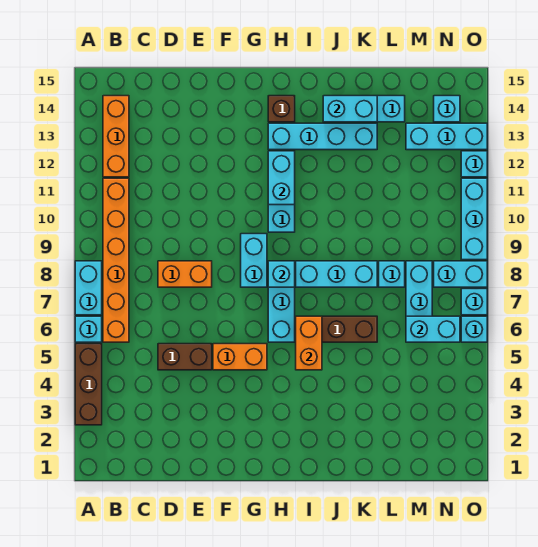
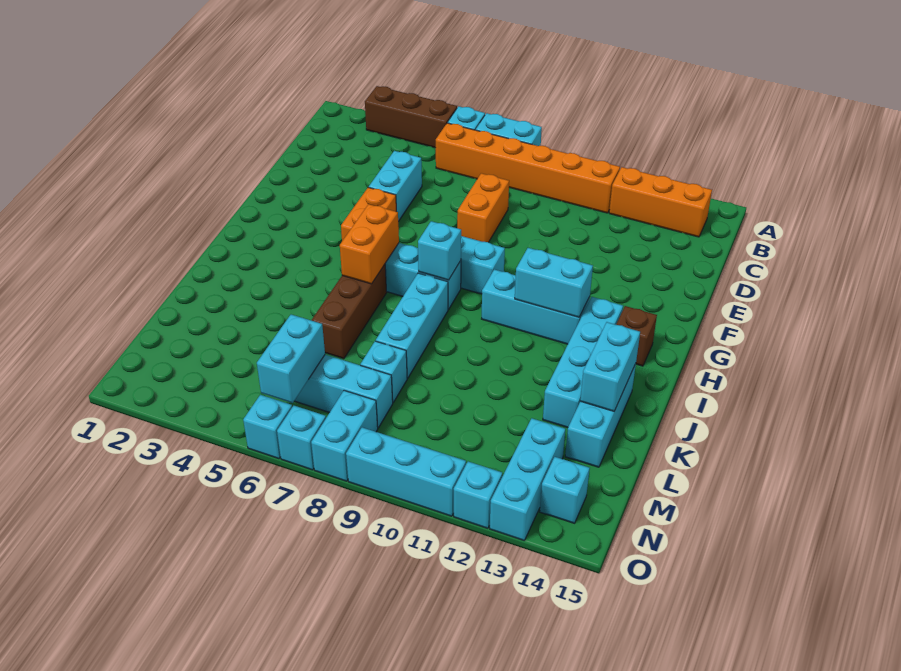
brown brick D5:E5 level 1 -> cyan brick D5:E5 level 1
orange brick I5:I6 level 2 -> orange brick H6:I6 level 2

